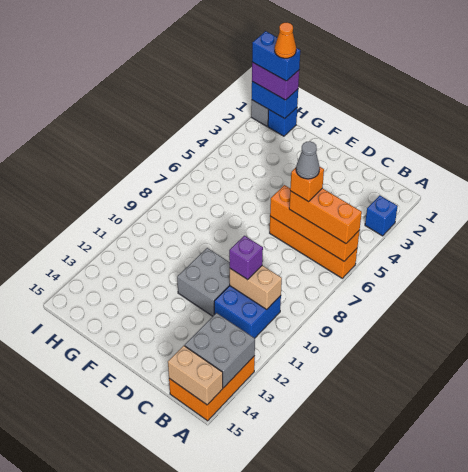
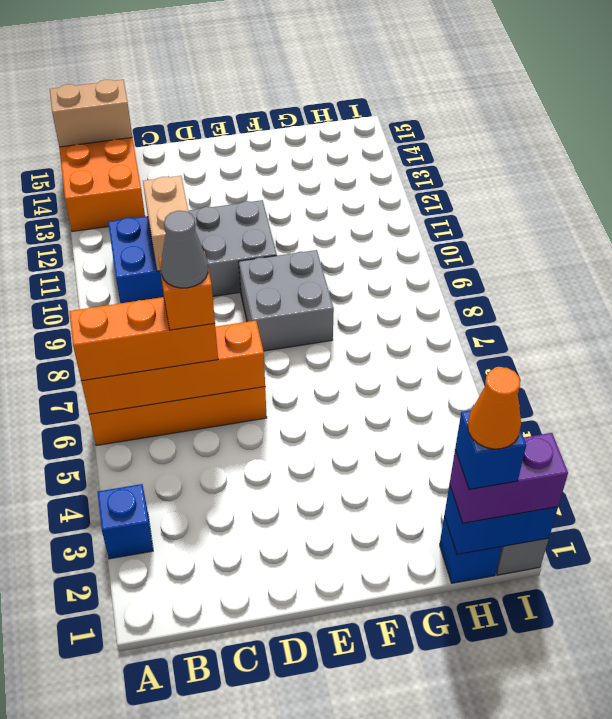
grey brick A13:B14 level 2 -> grey brick E8:F9 level 1
tan brick B10:C10 level 2 -> tan brick C10:C11 level 2
purple brick C10 level 3 -> none
blue brick H1:I1 level 4 -> blue brick H1 level 4

